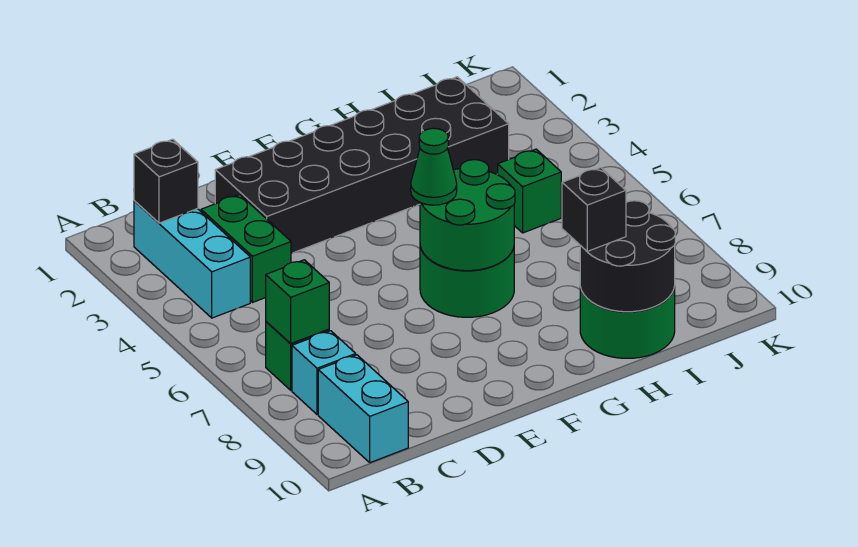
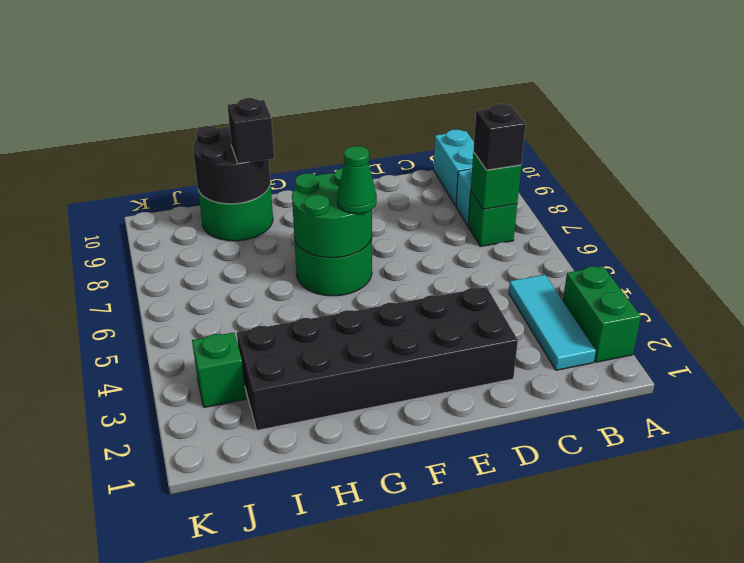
cyan brick B2:B4 level 1 -> cyan tile B2:B4 level 1
black brick B2 level 2 -> black brick B7 level 3
green brick C3:C4 level 1 -> green brick A2:A3 level 1
green brick I5 level 1 -> green brick J3 level 1

